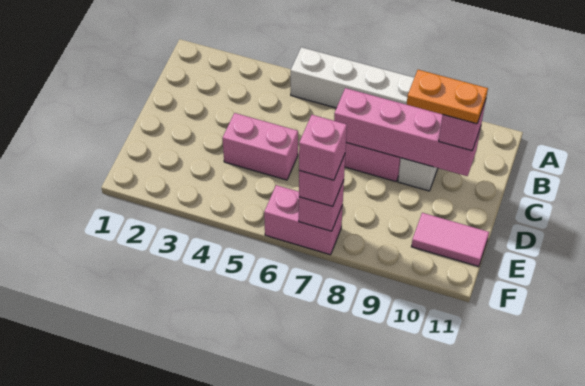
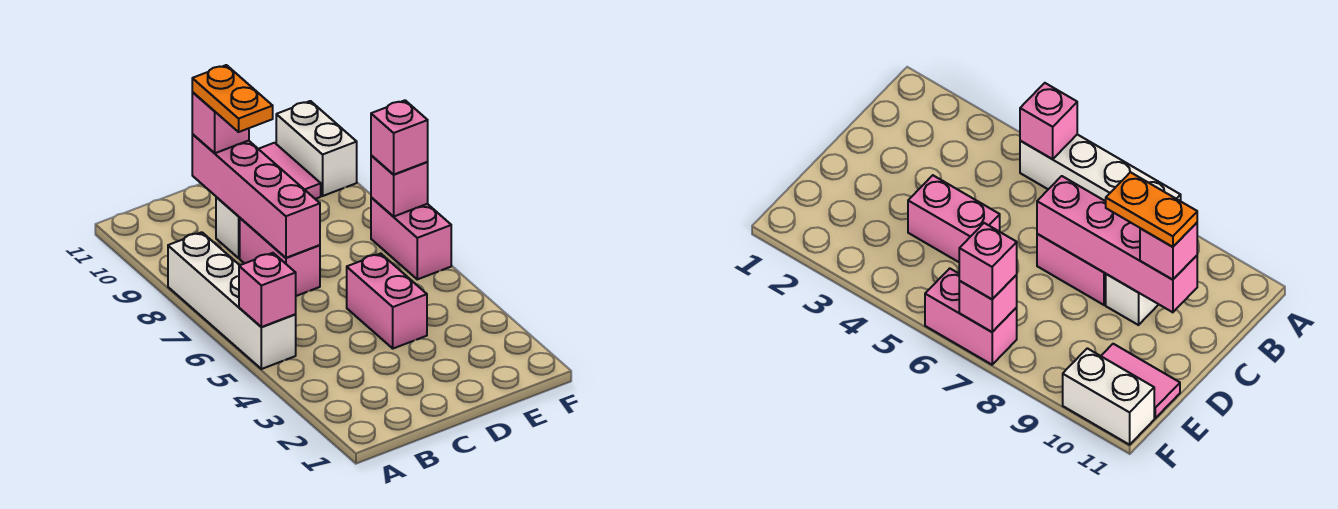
pink brick F7 level 4 -> pink brick A5 level 2
none -> white brick F10:F11 level 1

